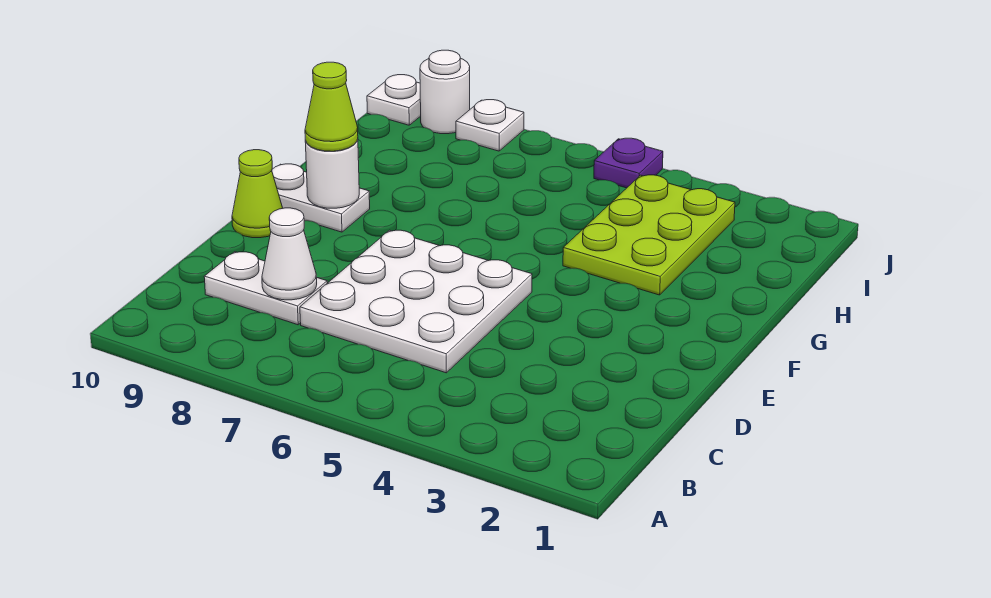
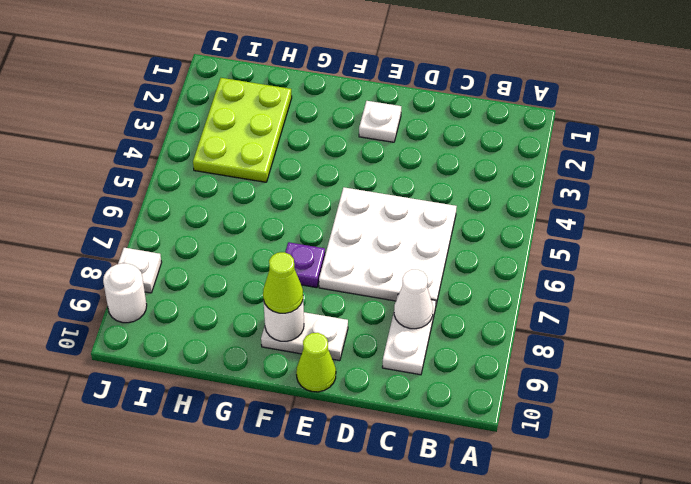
white plate F9:F10 level 1 -> white plate E9:F9 level 1
lime plate G3:I4 level 1 -> lime plate H2:I4 level 1
purple plate J5 level 1 -> purple plate F7 level 1
white plate J10 level 1 -> white plate E2 level 1

